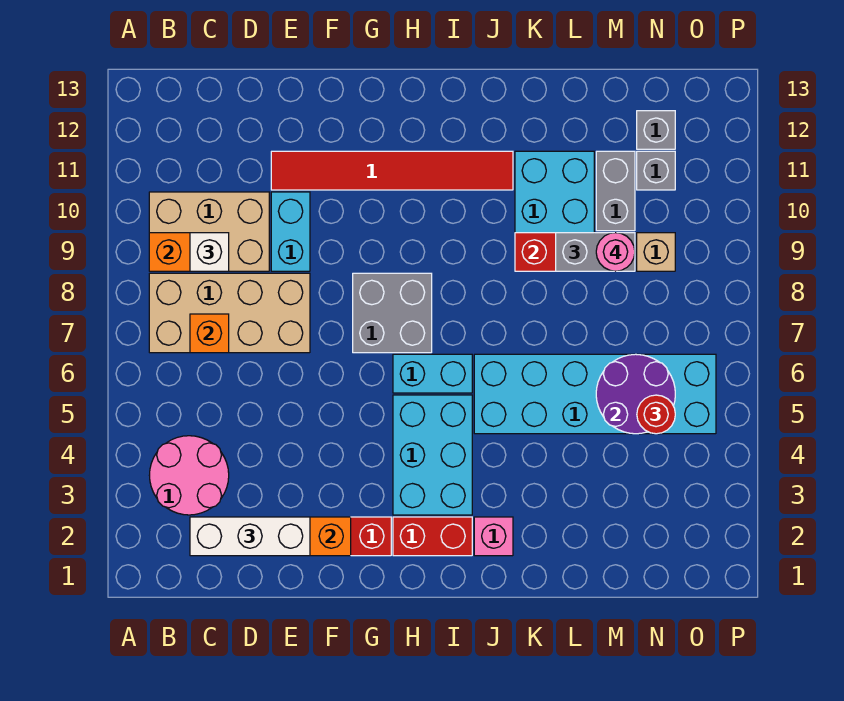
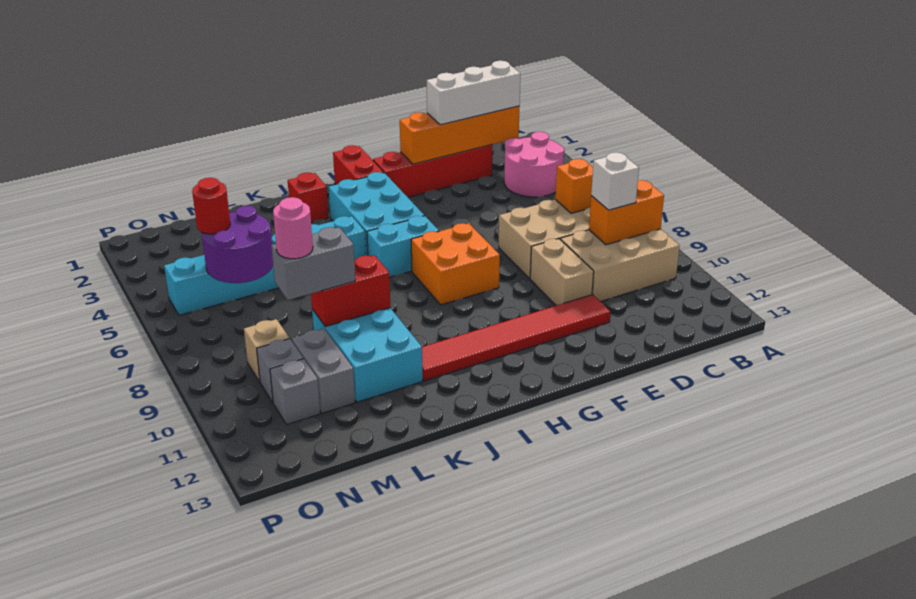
cyan brick E9:E10 level 1 -> tan brick E9:E10 level 1
grey brick G7:H8 level 1 -> orange brick G7:H8 level 1
red brick H2:I2 level 1 -> red brick H1:H2 level 1
pink brick J2 level 1 -> red brick J2 level 1
cyan brick J5:O6 level 1 -> cyan brick J5:O5 level 1
grey brick N12 level 1 -> grey brick N10 level 1

